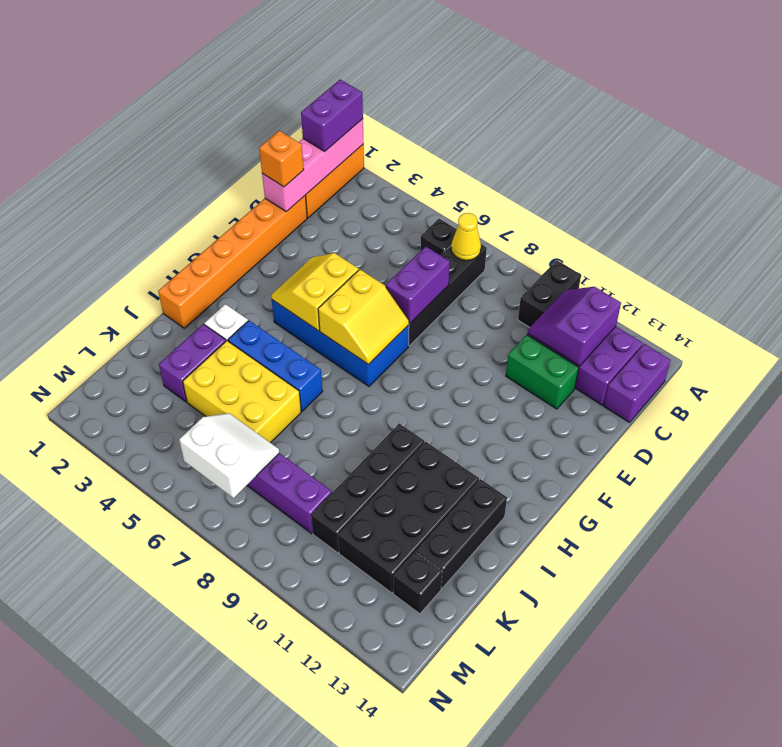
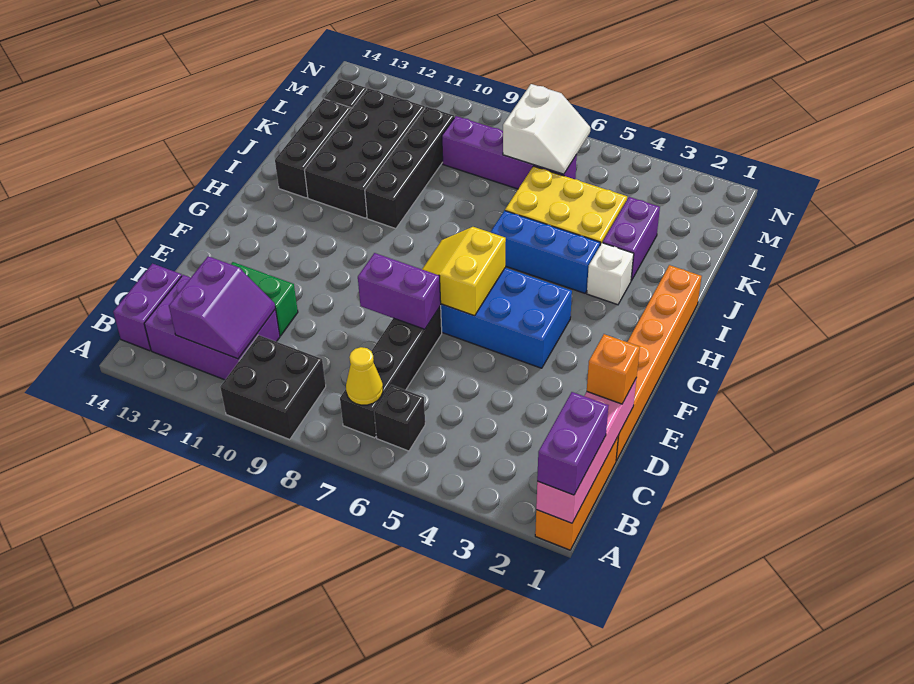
black brick A10:B10 level 1 -> black brick A9:B10 level 1
purple brick D7:E7 level 2 -> purple brick E7:E8 level 2
yellow slope F4:G5 level 2 top 5 -> none
white slope L6:M7 level 2 top M -> white slope L6:M7 level 2 top 7

